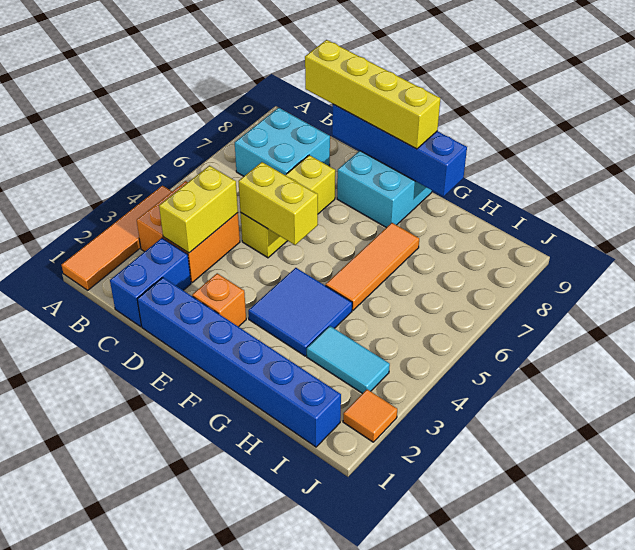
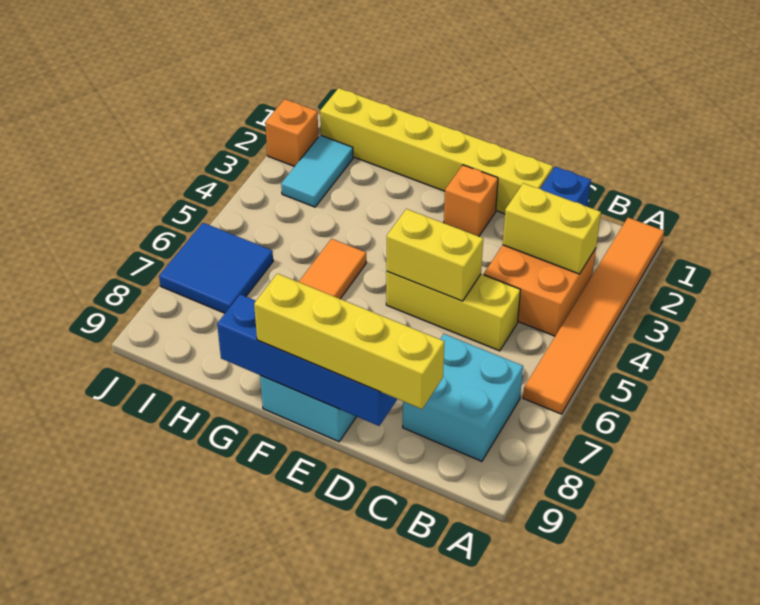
orange tile A1:A4 level 1 -> orange tile A1:A6 level 1
yellow brick C3:C4 level 2 -> yellow brick B3:C3 level 2
blue brick D1:I1 level 1 -> yellow brick D1:I1 level 1
yellow brick D5:D7 level 1 -> yellow brick C5:E5 level 1
blue tile F3:G4 level 1 -> blue tile I6:J7 level 1
cyan tile H3:I3 level 1 -> cyan tile I2:I3 level 1
orange tile J2 level 1 -> orange brick J2 level 1

